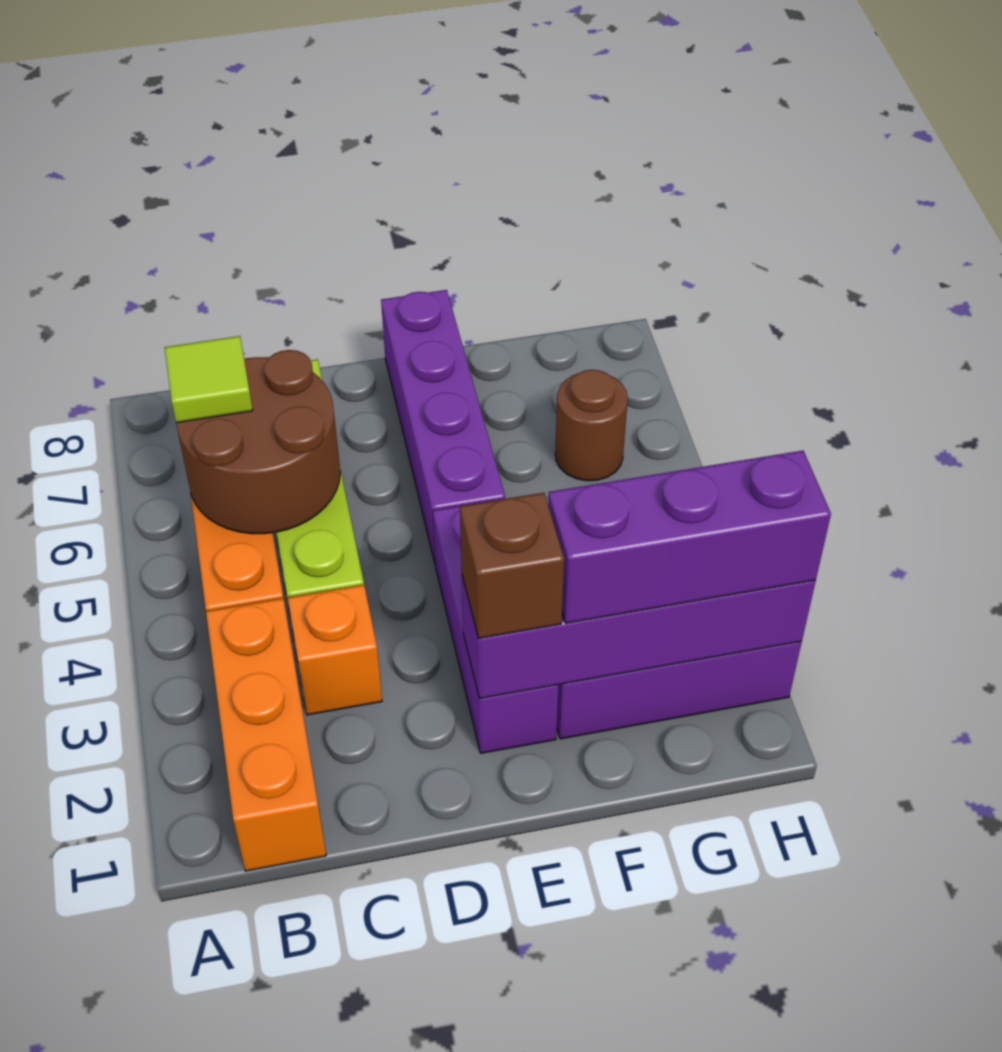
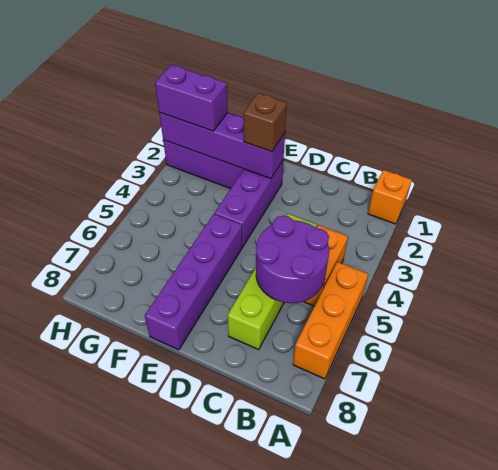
orange brick B1:B3 level 1 -> orange brick A5:A7 level 1
brown round brick B5:C6 level 2 -> purple round brick B5:C6 level 2
lime tile B6 level 3 -> none
orange brick C3 level 1 -> orange brick A1 level 1
purple brick F2:H2 level 3 -> purple brick G2:H2 level 3
brown round brick G6 level 1 -> none

